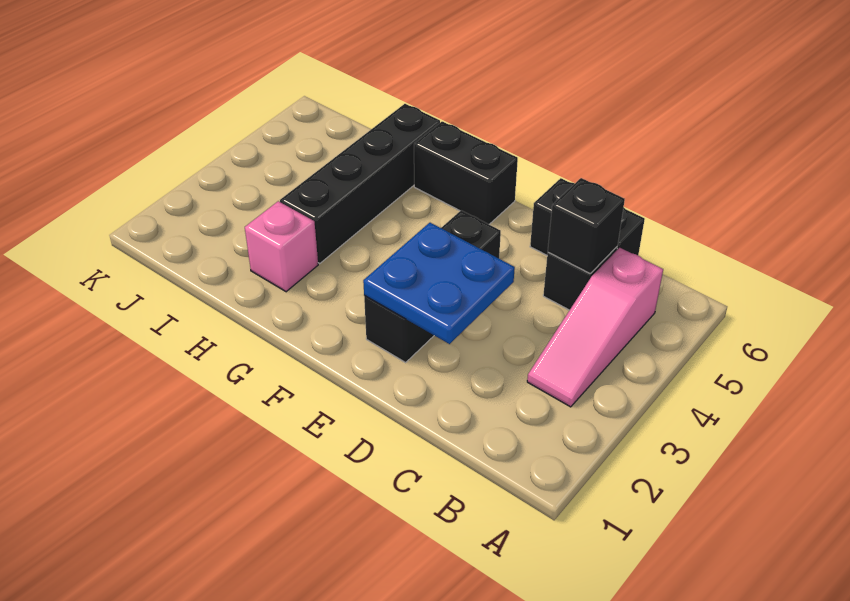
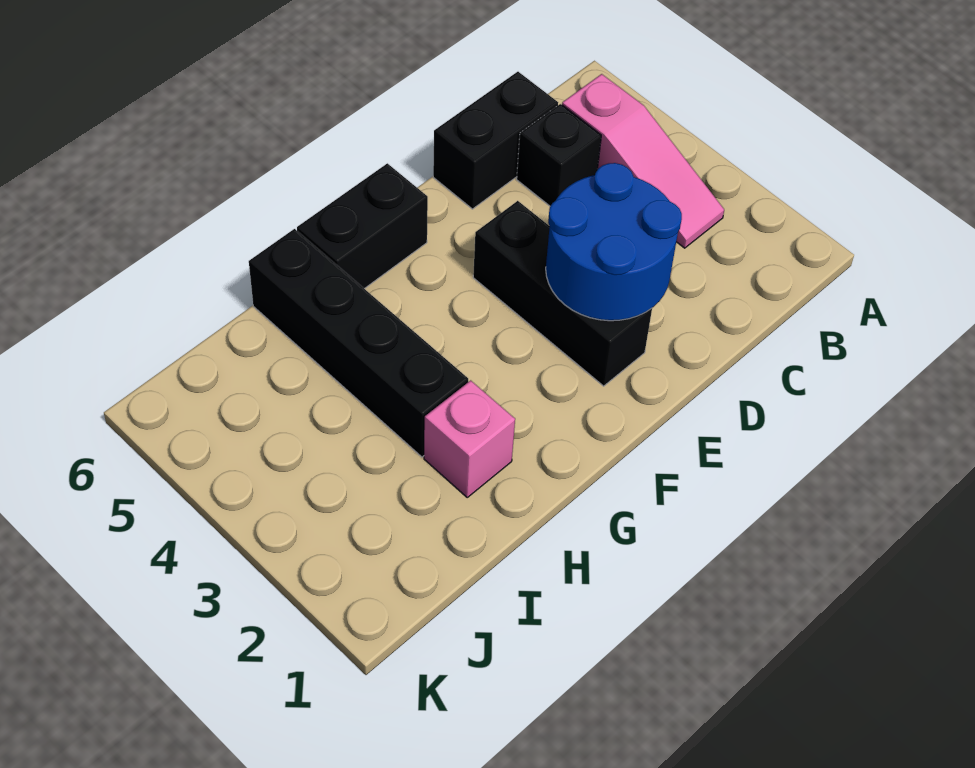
black brick C5 level 2 -> none
blue plate D2:E3 level 2 -> blue round brick D2:E3 level 2

